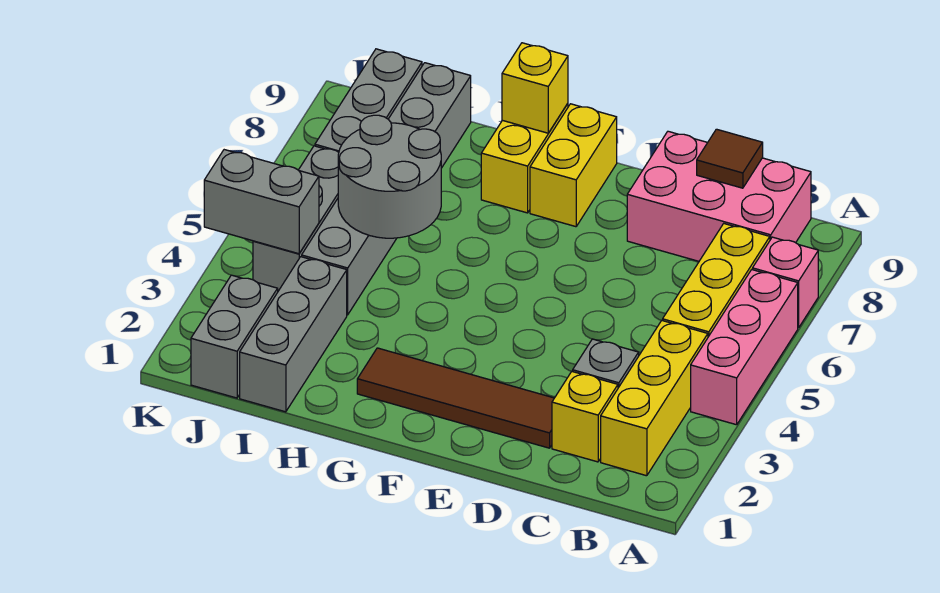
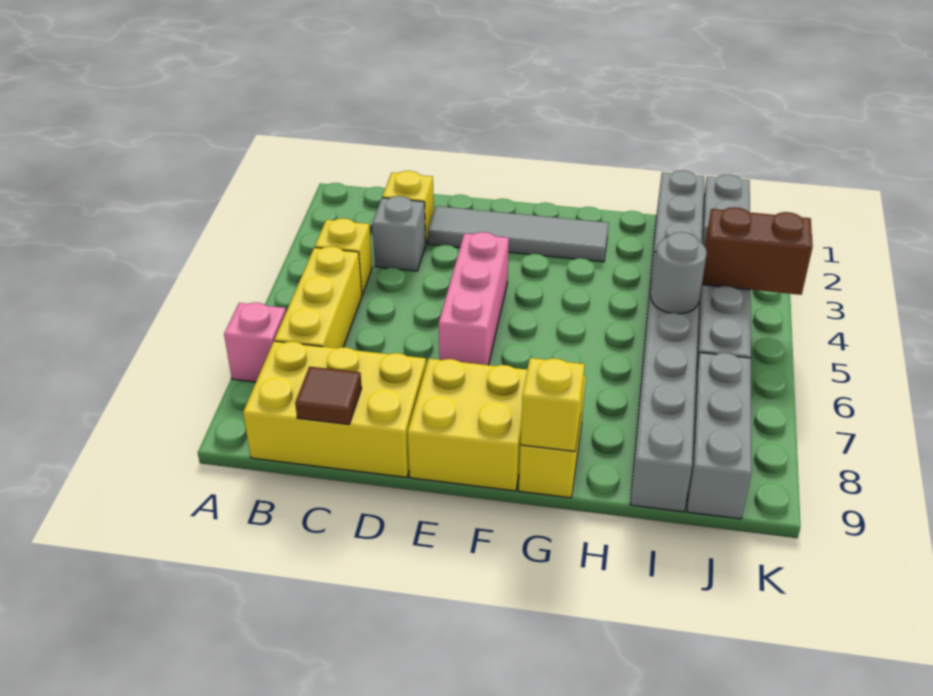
pink brick A4:A6 level 1 -> pink brick E4:E6 level 1
yellow brick B2:B4 level 1 -> yellow brick B4 level 1
pink brick B8:D9 level 1 -> yellow brick B8:D9 level 1
brown tile D2:G2 level 1 -> grey tile D2:G2 level 1
yellow brick F8:F9 level 1 -> yellow brick E8:F9 level 1
grey round brick H5:I6 level 2 -> grey round brick I5 level 2
grey brick J4:K4 level 2 -> brown brick J4:K4 level 2

